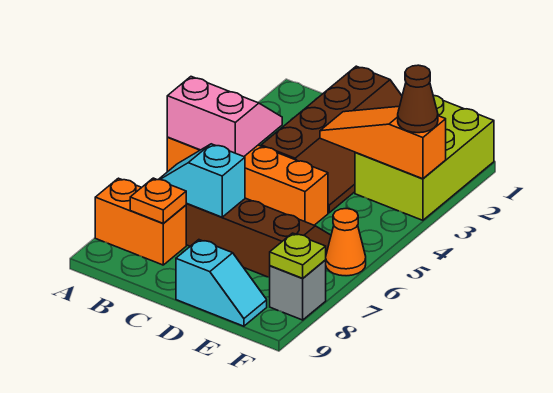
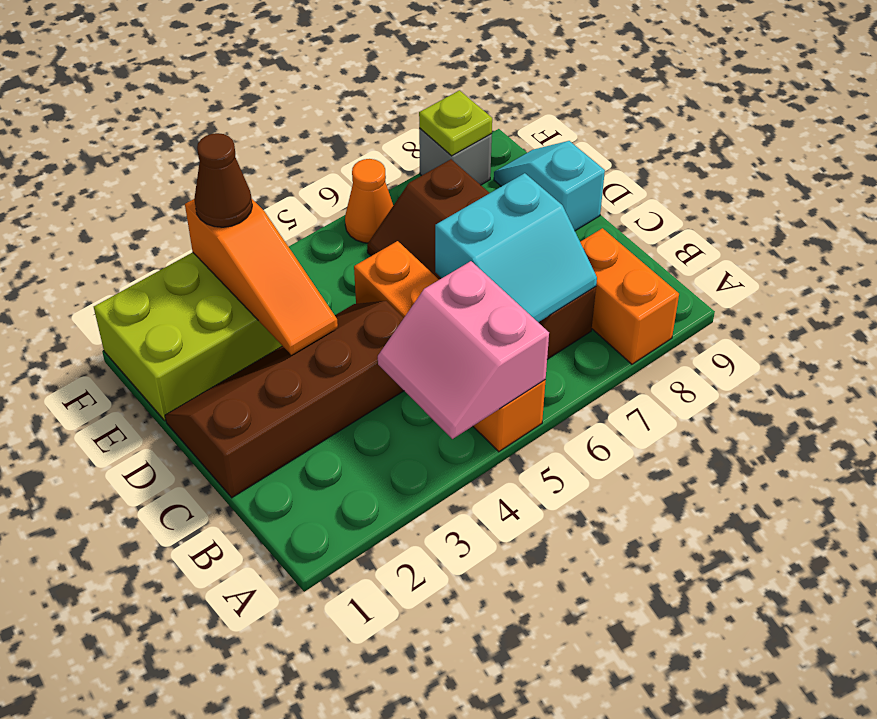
cyan slope B7:C7 level 2 top C -> cyan slope B6:C7 level 2 top C
orange plate B8 level 2 -> none

